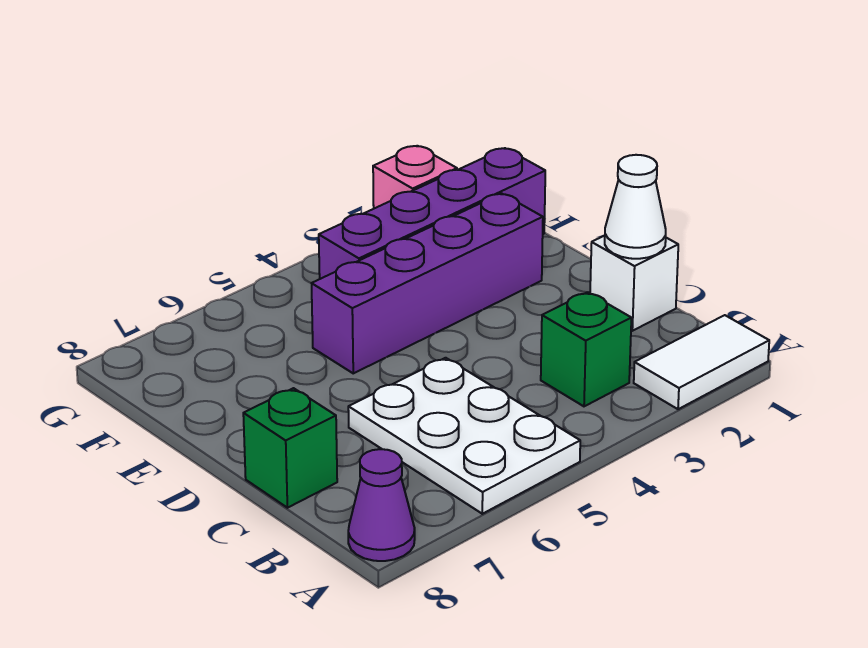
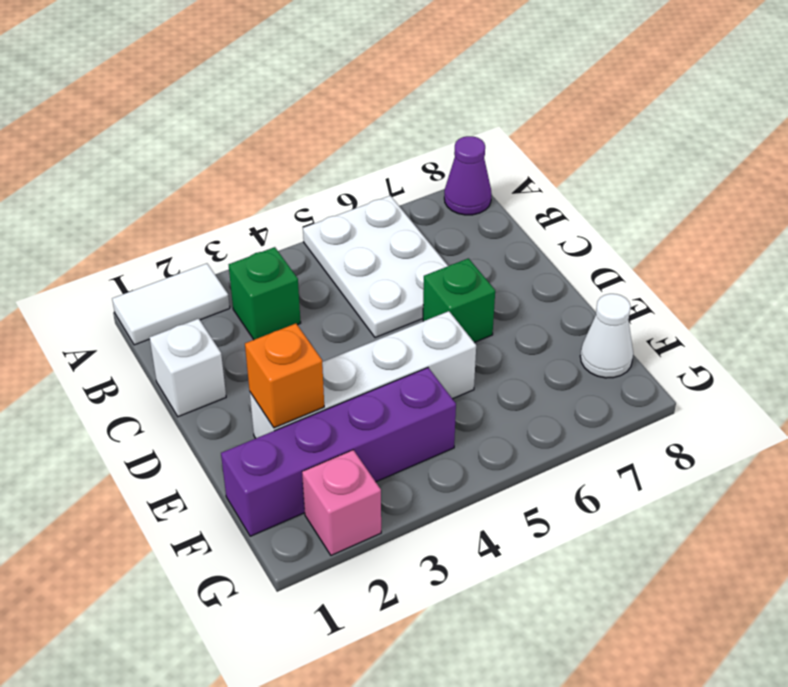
white cone C1 level 2 -> white cone F8 level 1
green brick C8 level 1 -> green brick D6 level 1
purple brick E2:E5 level 1 -> white brick E2:E5 level 1
none -> orange brick E2 level 2

